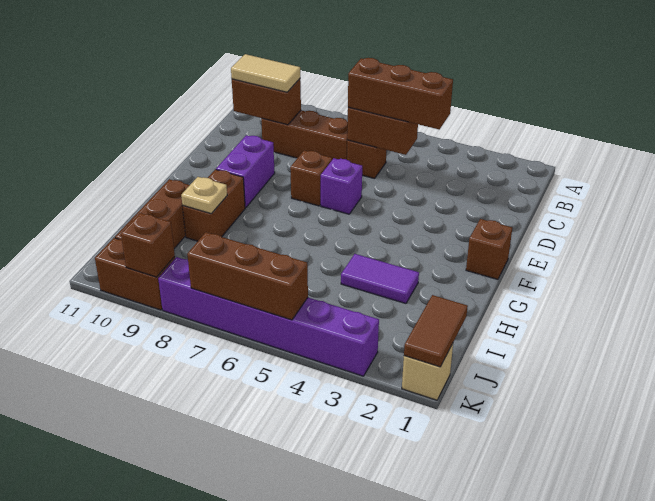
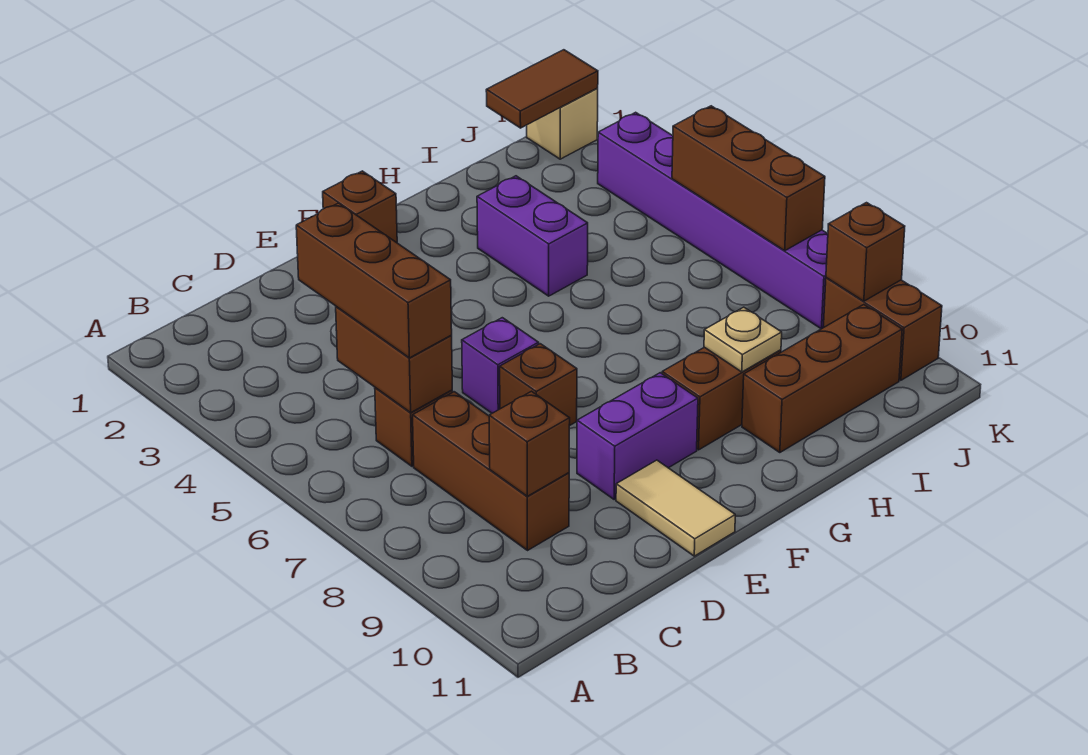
brown brick C9:C10 level 2 -> brown brick C9 level 2
tan tile C9:C10 level 3 -> tan tile E10:E11 level 1
purple tile H3:H4 level 1 -> purple brick H3:H4 level 1

